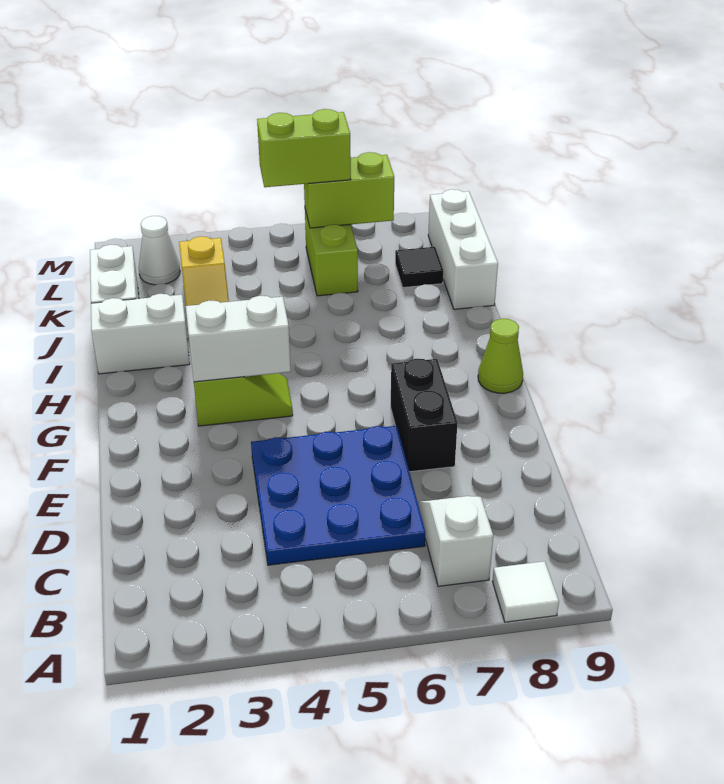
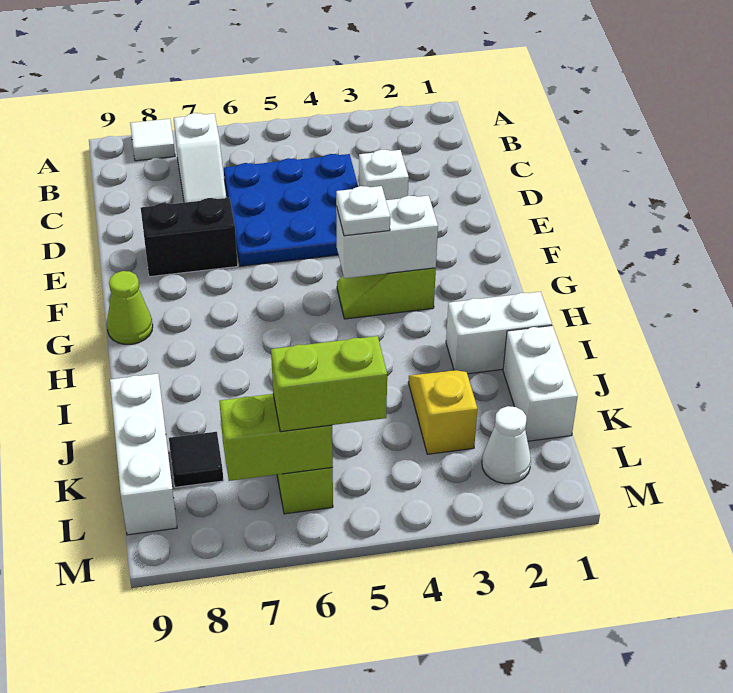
none -> white brick D3 level 1
black brick E7:F7 level 1 -> black brick E7:E8 level 1
none -> white plate G4 level 3

